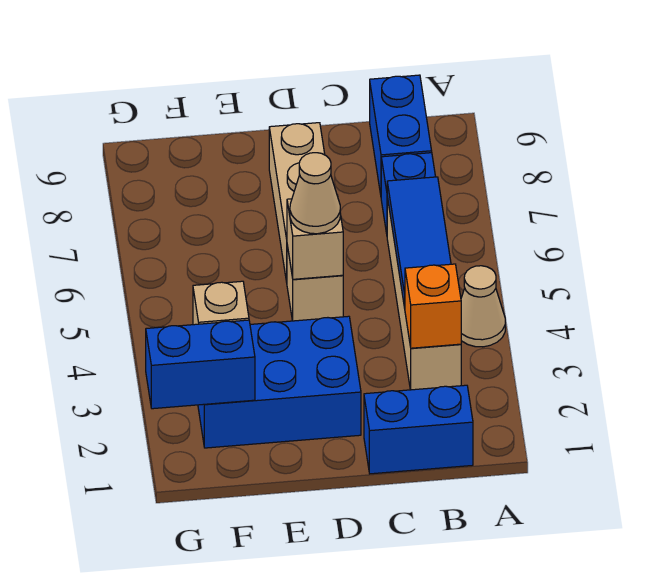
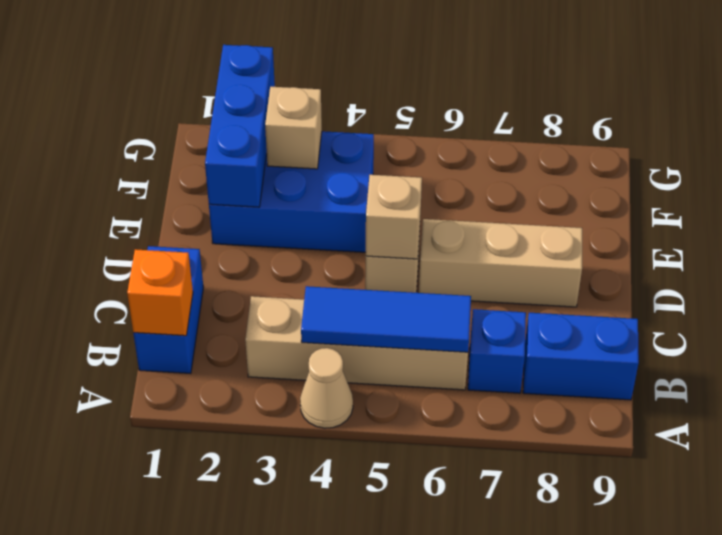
orange brick B3 level 2 -> orange brick B1 level 2
blue brick D2:F3 level 1 -> blue brick E2:F4 level 1
tan cone D5 level 3 -> none
blue brick F2:G2 level 2 -> blue brick E2:G2 level 2

